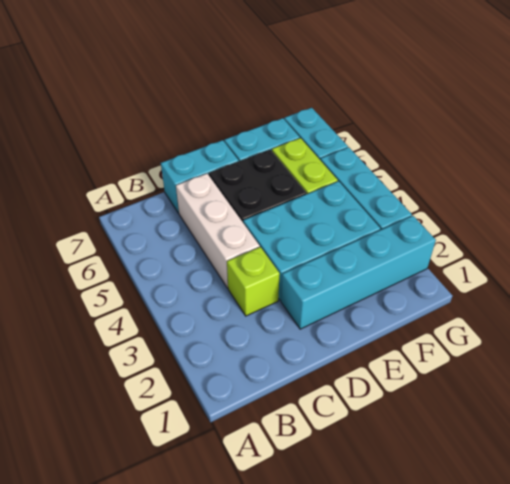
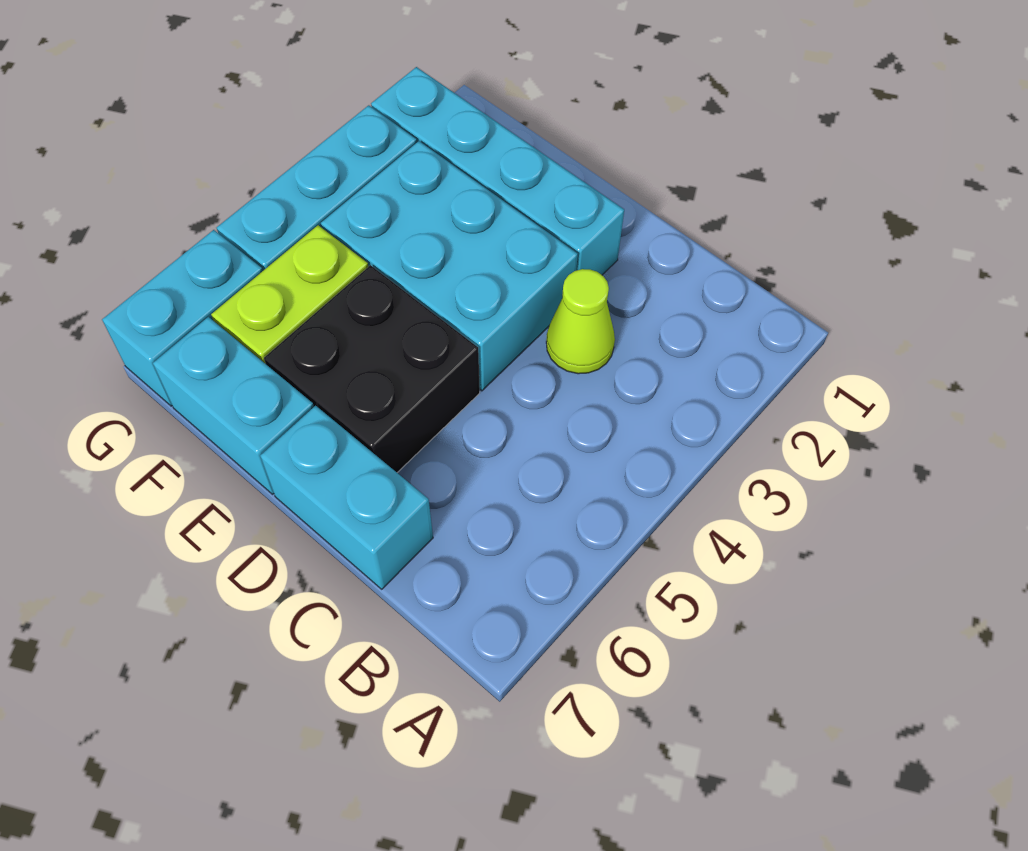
lime brick C3 level 1 -> lime cone C3 level 1
white brick C4:C6 level 1 -> none

